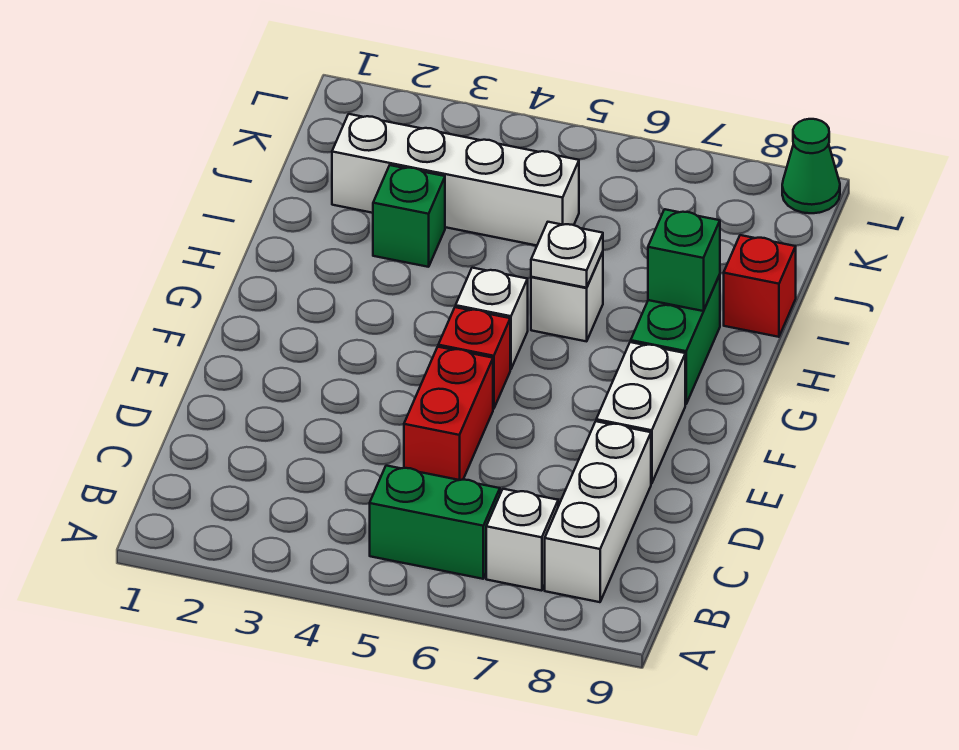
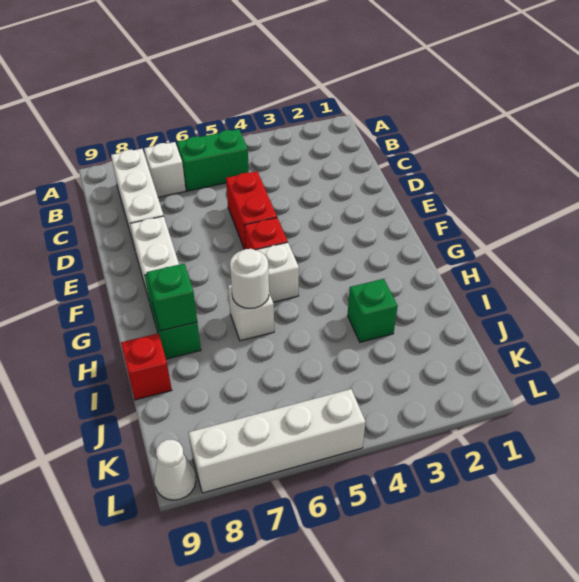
white plate H6 level 2 -> white round brick H6 level 2
white brick J2:J5 level 1 -> white brick L5:L8 level 1
green cone L9 level 1 -> white cone L9 level 1

